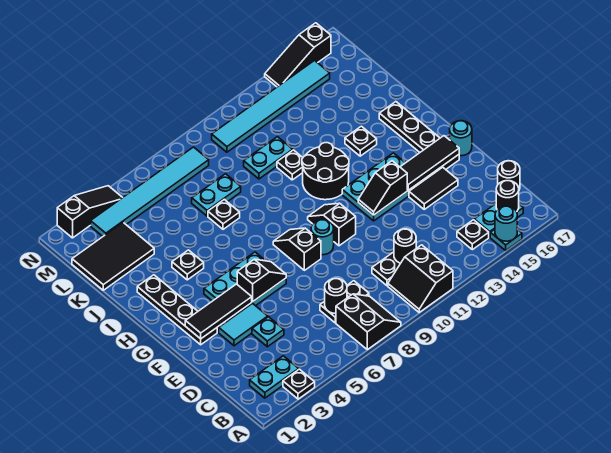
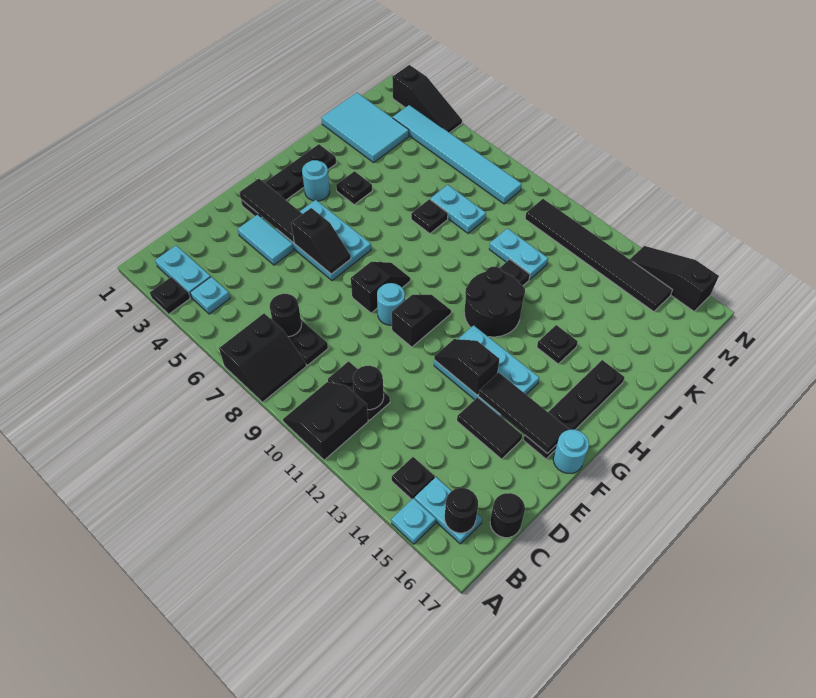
cyan round brick A15 level 2 -> cyan round brick H3 level 1
cyan plate D4 level 1 -> cyan plate B4 level 1
black tile K1:L3 level 1 -> cyan tile K1:L3 level 1
cyan tile M10:M15 level 1 -> black tile M10:M15 level 1

